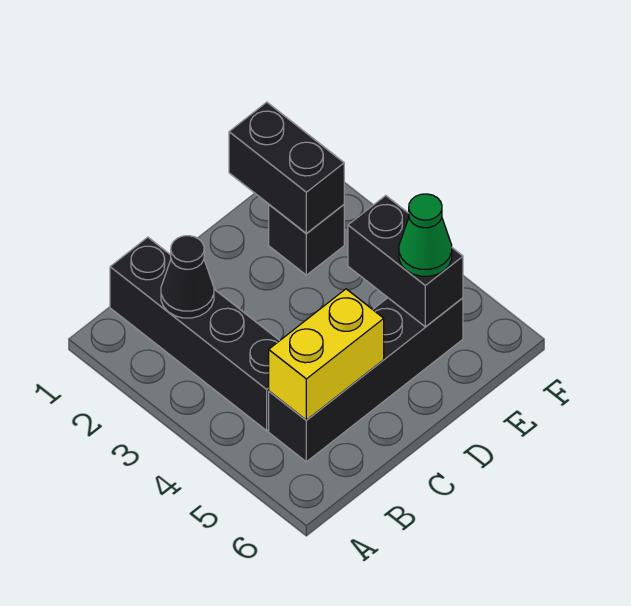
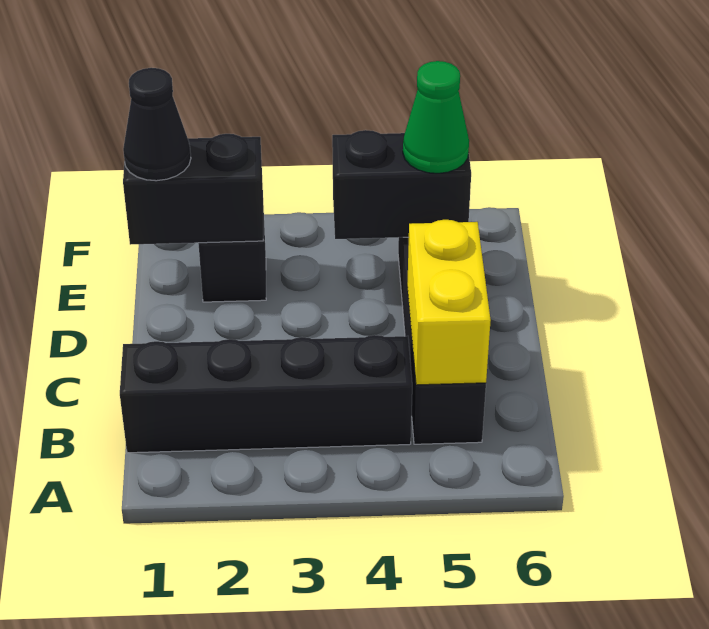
black cone B2 level 2 -> black cone E1 level 3

